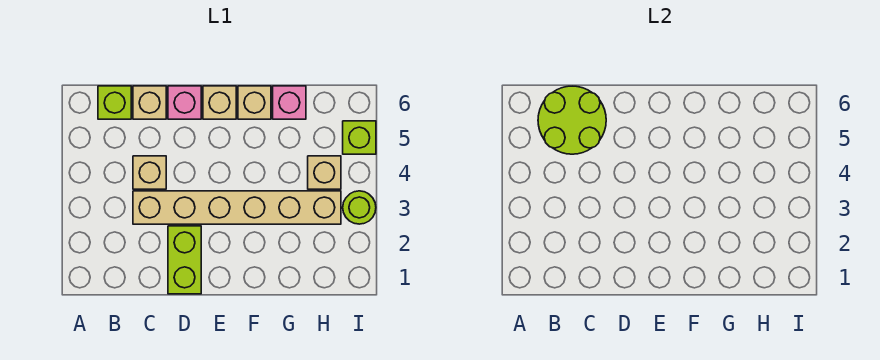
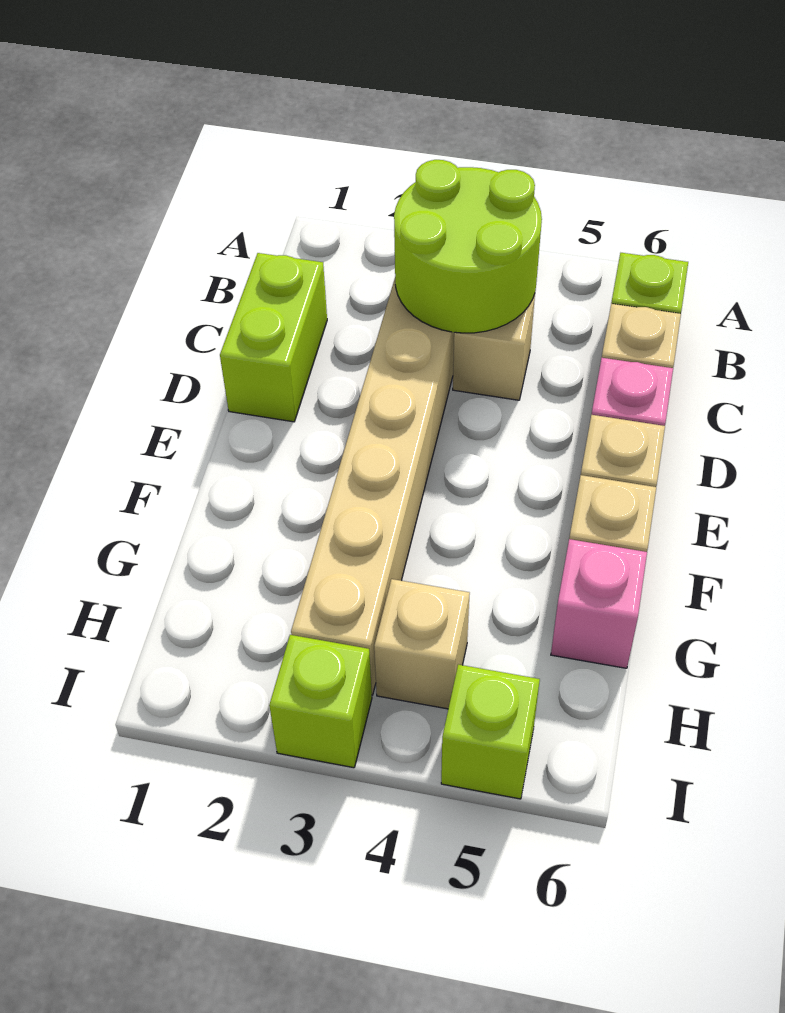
lime round brick B5:C6 level 2 -> lime round brick B3:C4 level 2
lime brick D1:D2 level 1 -> lime brick C1:D1 level 1
lime round brick I3 level 1 -> lime brick I3 level 1

